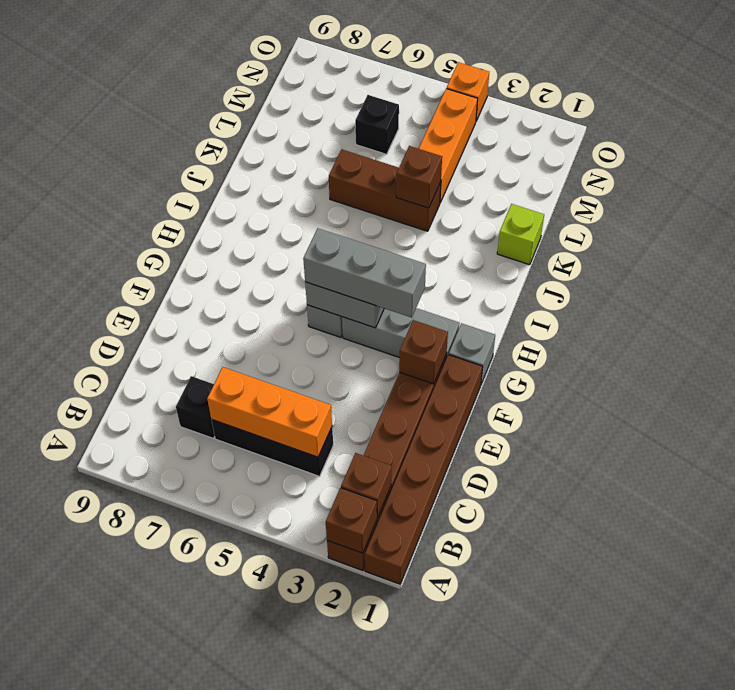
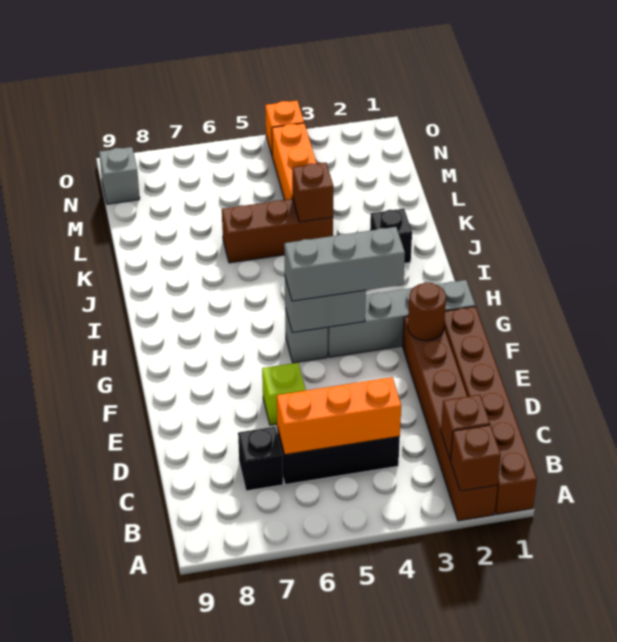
brown brick F2 level 2 -> brown round brick F2 level 2
lime brick K1 level 1 -> lime brick E6 level 1
black brick M6 level 1 -> black brick J2 level 1
none -> grey brick N9 level 1

